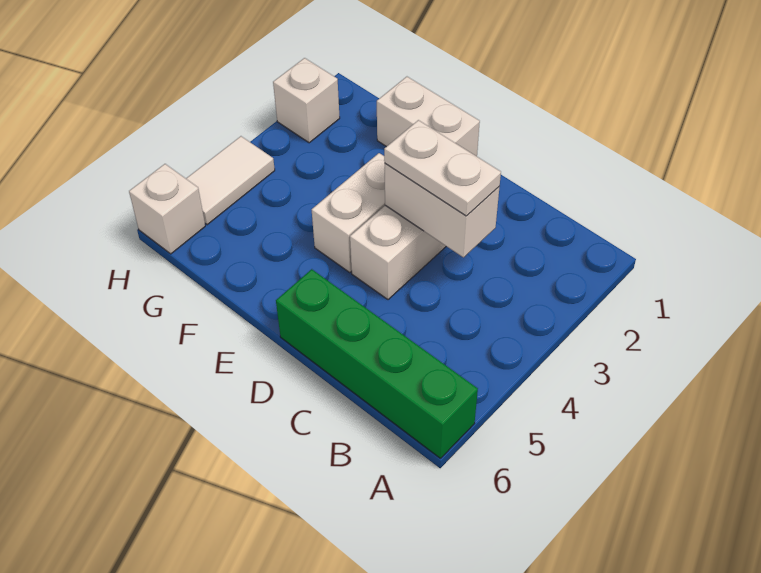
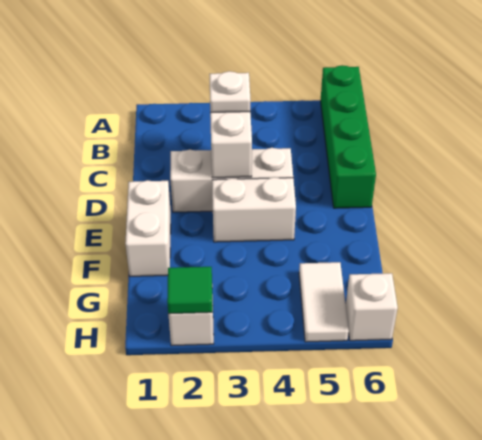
white plate C3:D3 level 3 -> white plate C3 level 3
none -> green tile H2 level 2
white tile H4:H5 level 1 -> white tile G5:H5 level 1

